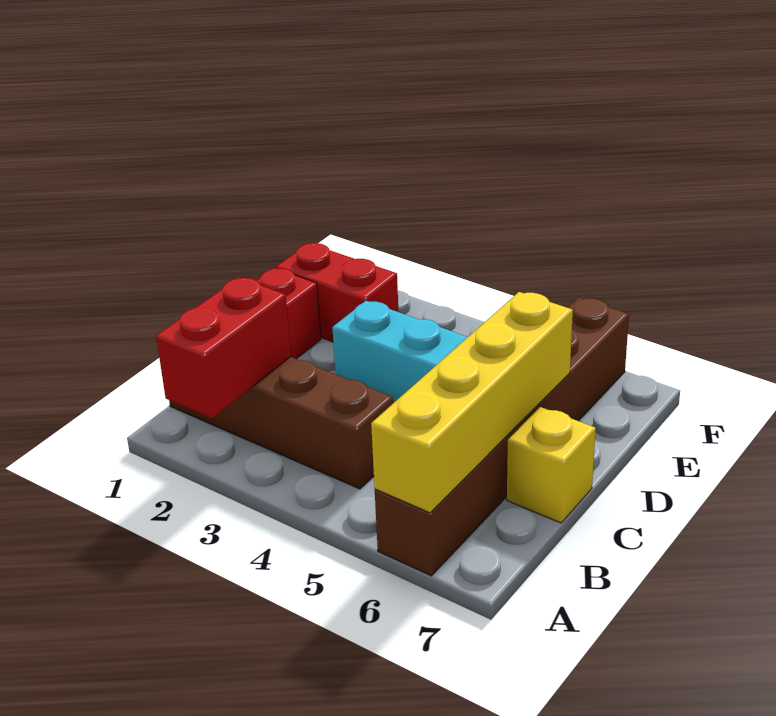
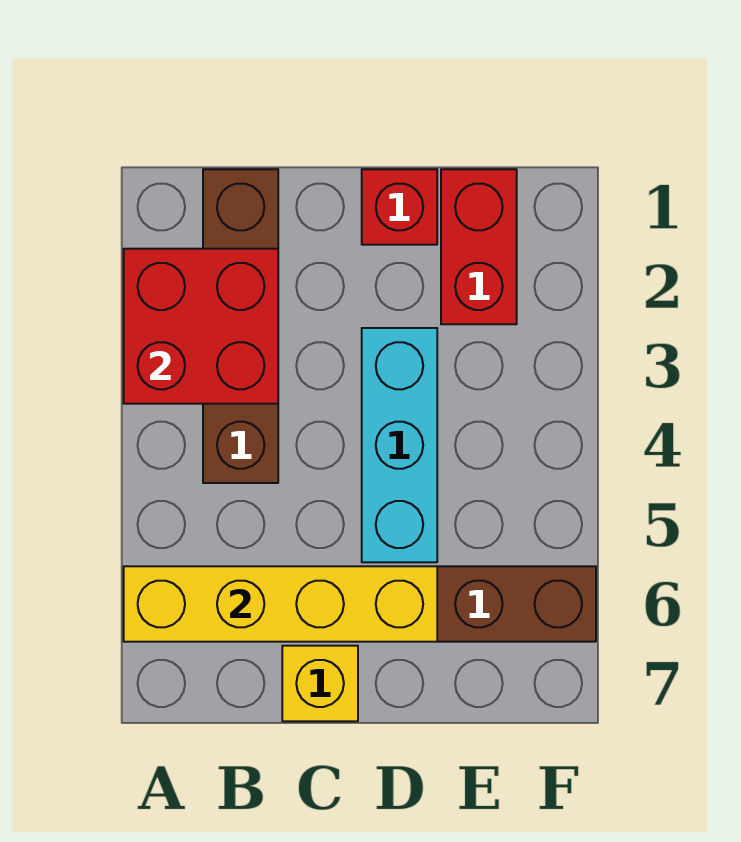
red brick A2:B2 level 2 -> red brick A2:B3 level 2

